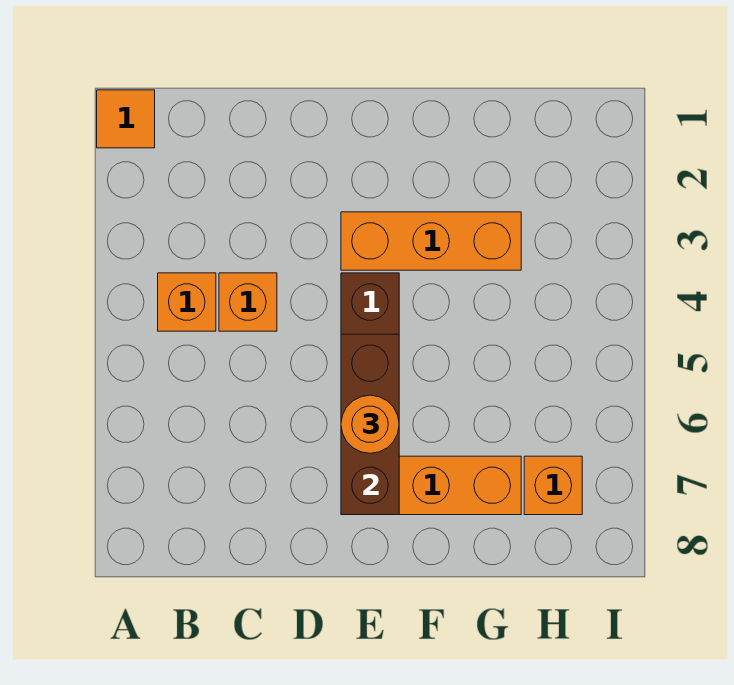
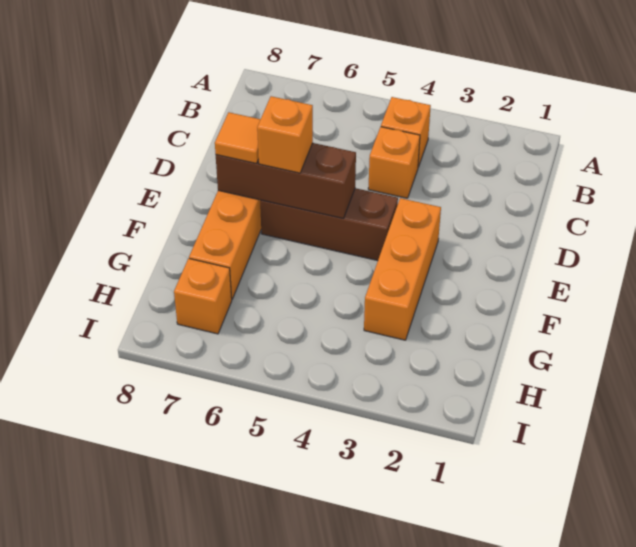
orange tile A1 level 1 -> orange tile E7 level 3
orange round brick E6 level 3 -> orange brick E6 level 3

